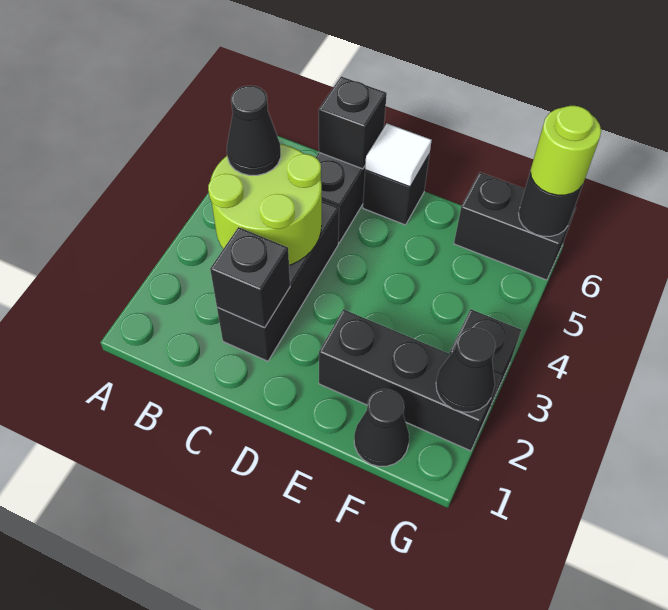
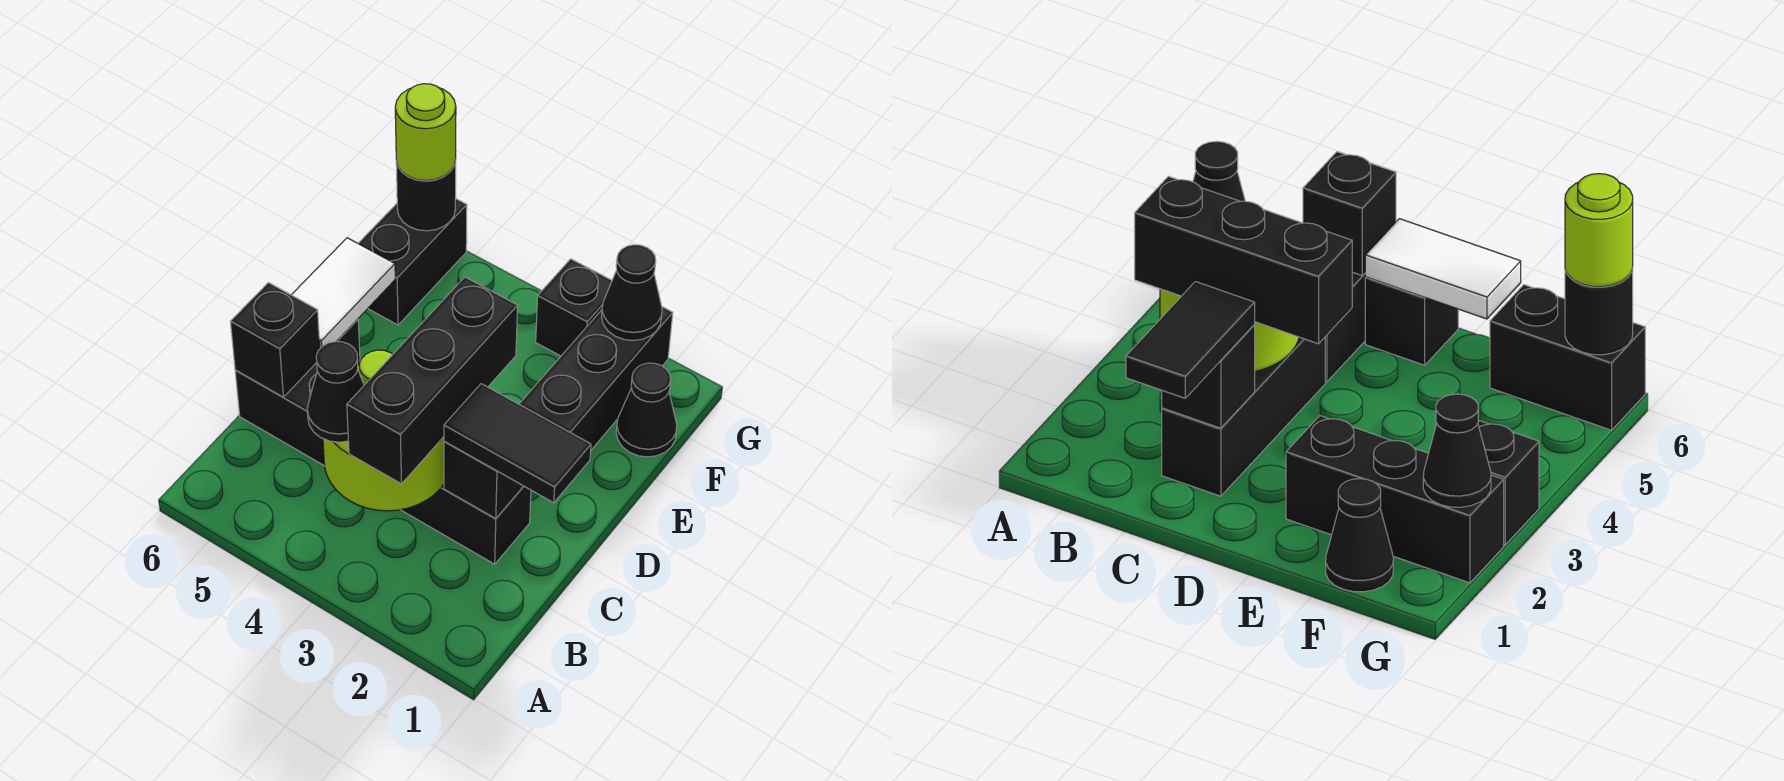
none -> black brick B3:D3 level 3
none -> black tile C1:C2 level 3
white tile D6 level 2 -> white tile D6:E6 level 2

